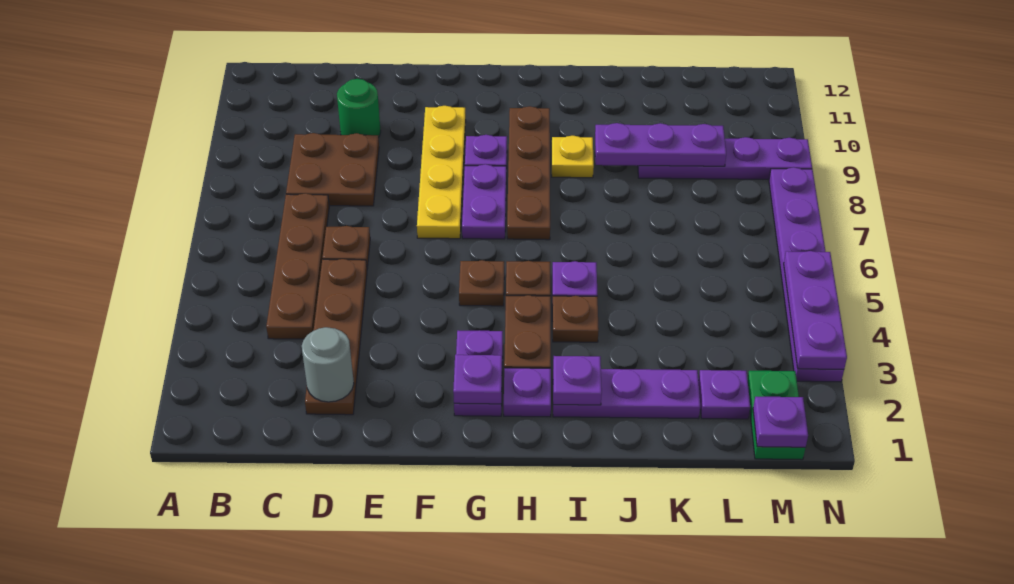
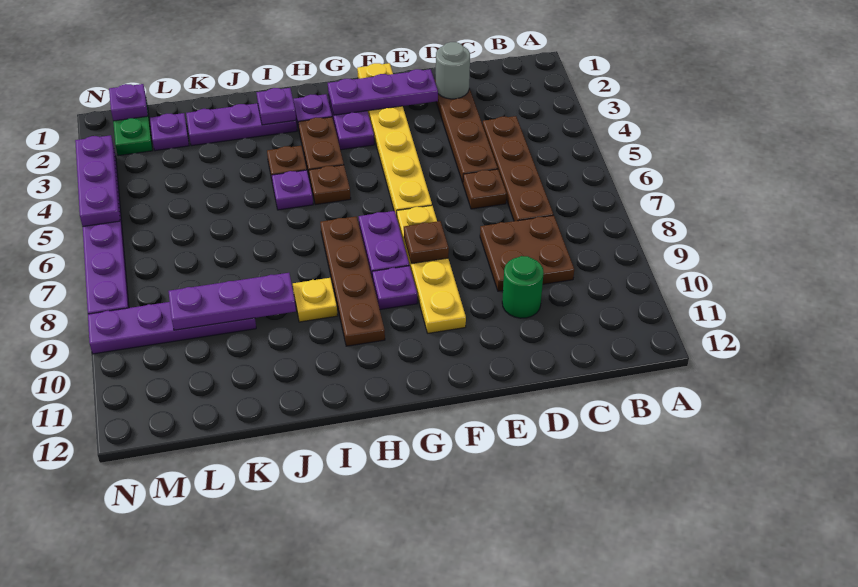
none -> yellow plate F1:F6 level 1
purple plate G2 level 2 -> purple plate E2:G2 level 2
brown plate G5 level 1 -> brown plate F8 level 2

